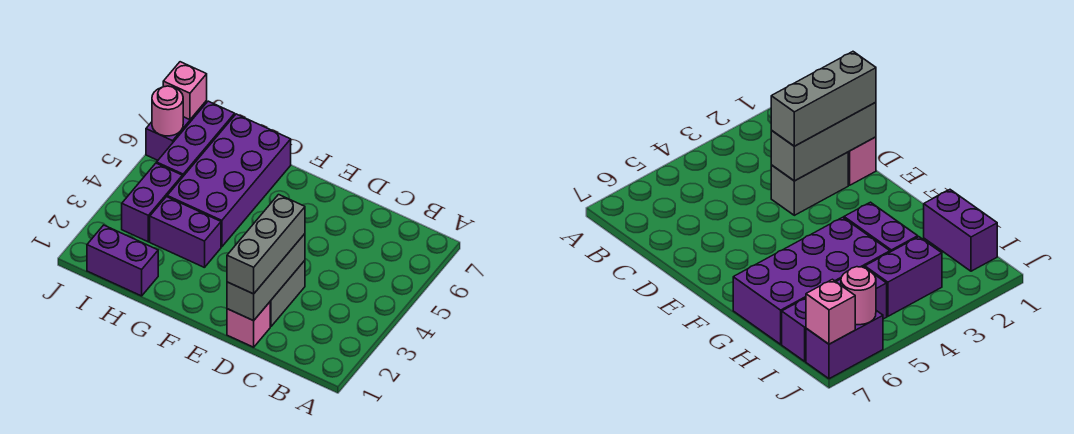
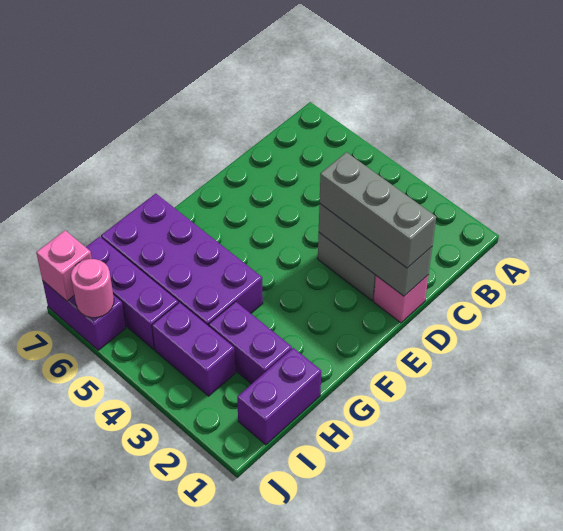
purple brick G3:H3 level 1 -> purple brick H2:H3 level 1

